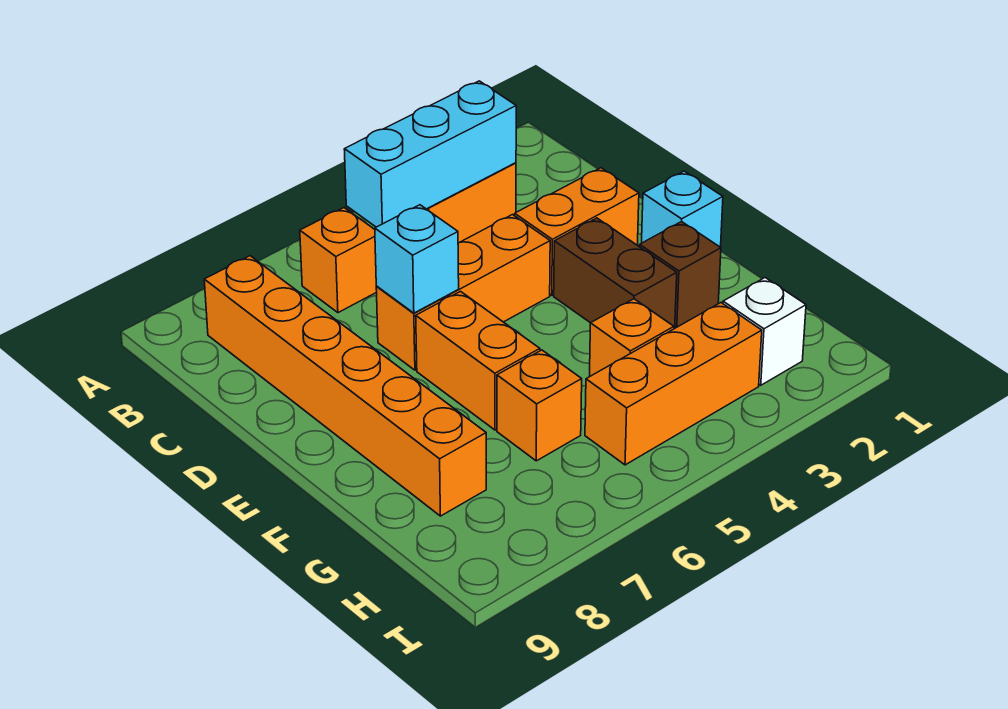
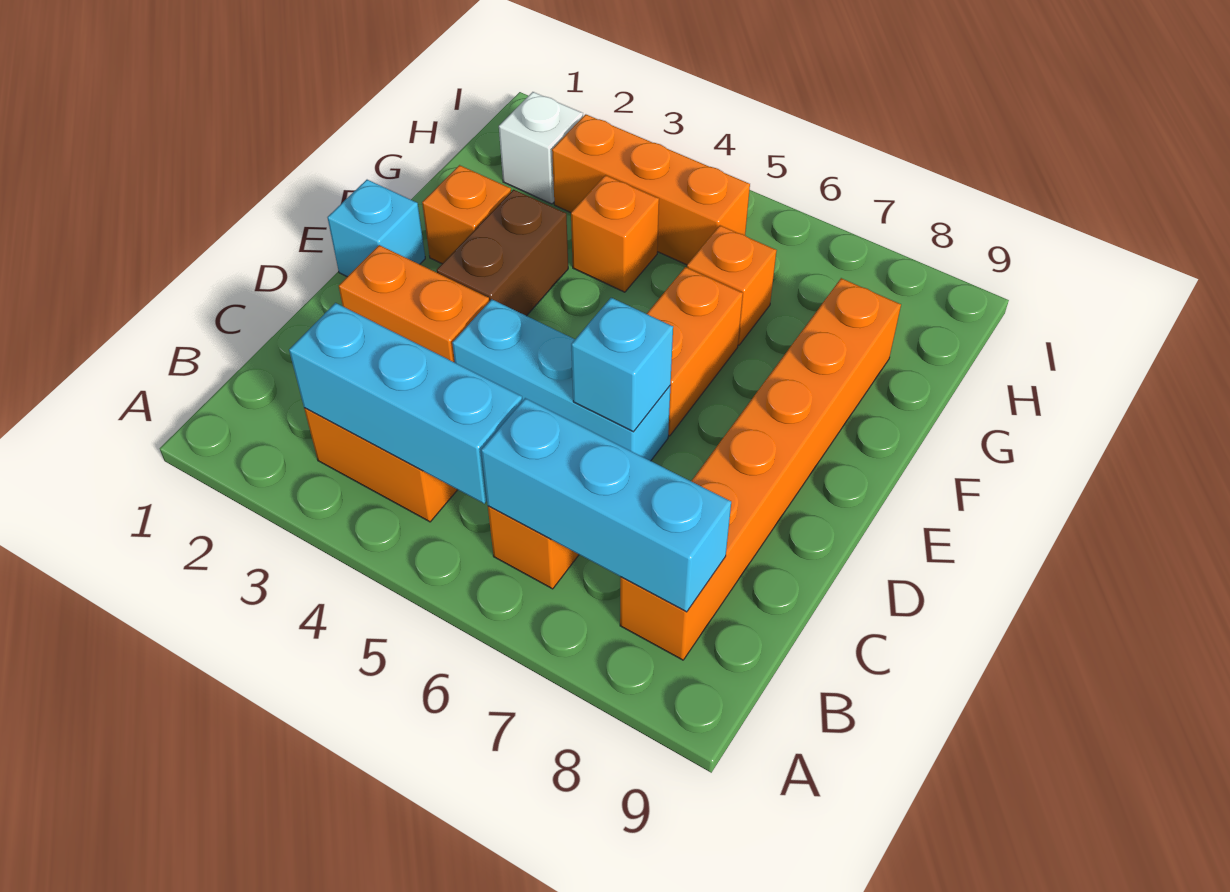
none -> cyan brick B6:B8 level 2
orange brick D4:D6 level 1 -> cyan brick D4:D6 level 1
brown brick F2 level 1 -> orange brick F2 level 1

